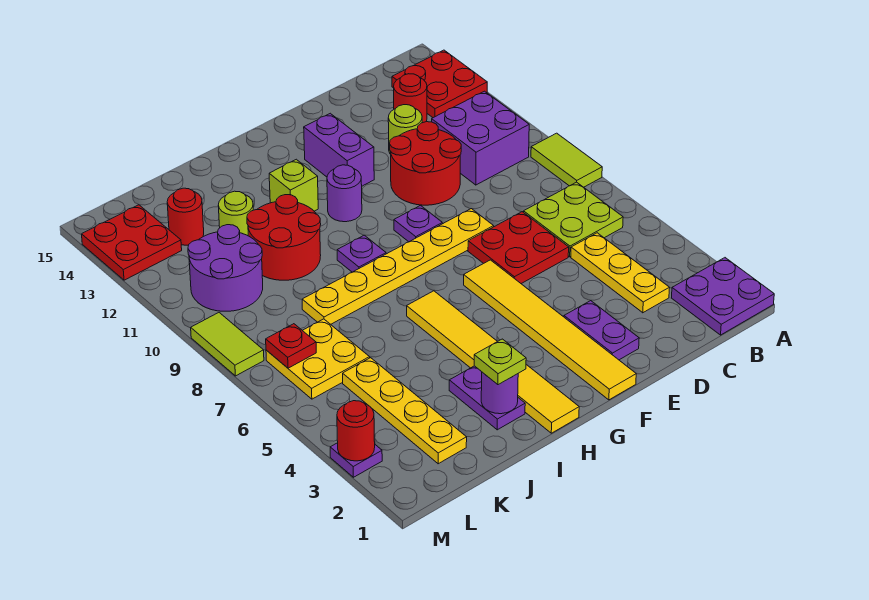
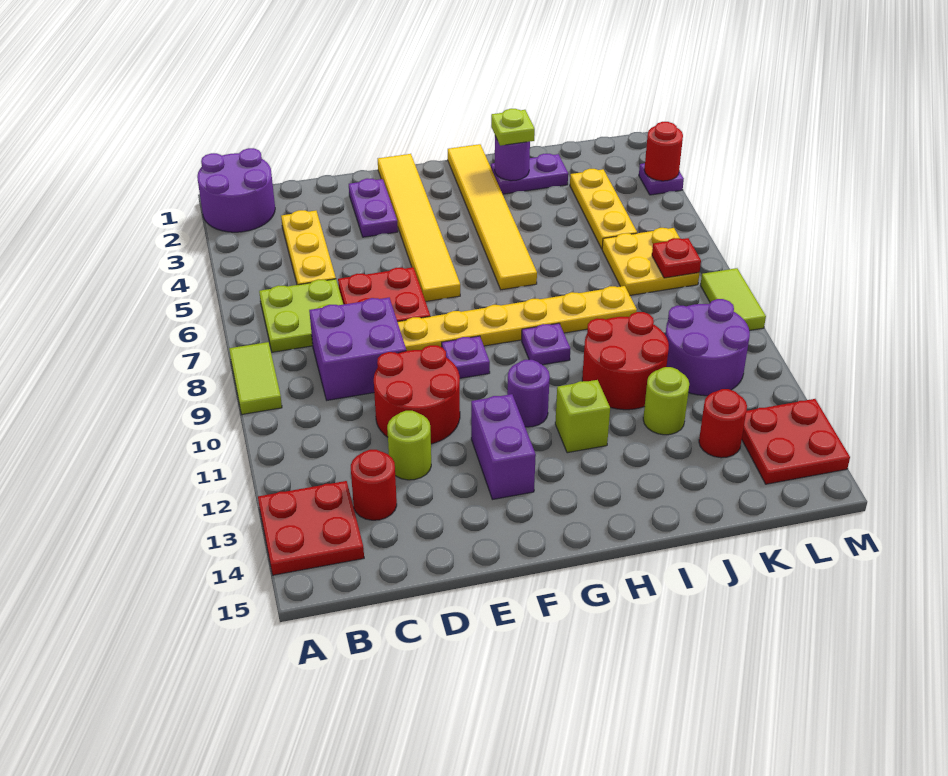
purple plate A1:B2 level 1 -> purple round brick A1:B2 level 1
purple brick B10:C11 level 1 -> purple brick C8:D9 level 1
purple plate I2:I3 level 1 -> purple plate I2:J2 level 1
yellow plate K2:K5 level 1 -> yellow plate K3:K5 level 1

